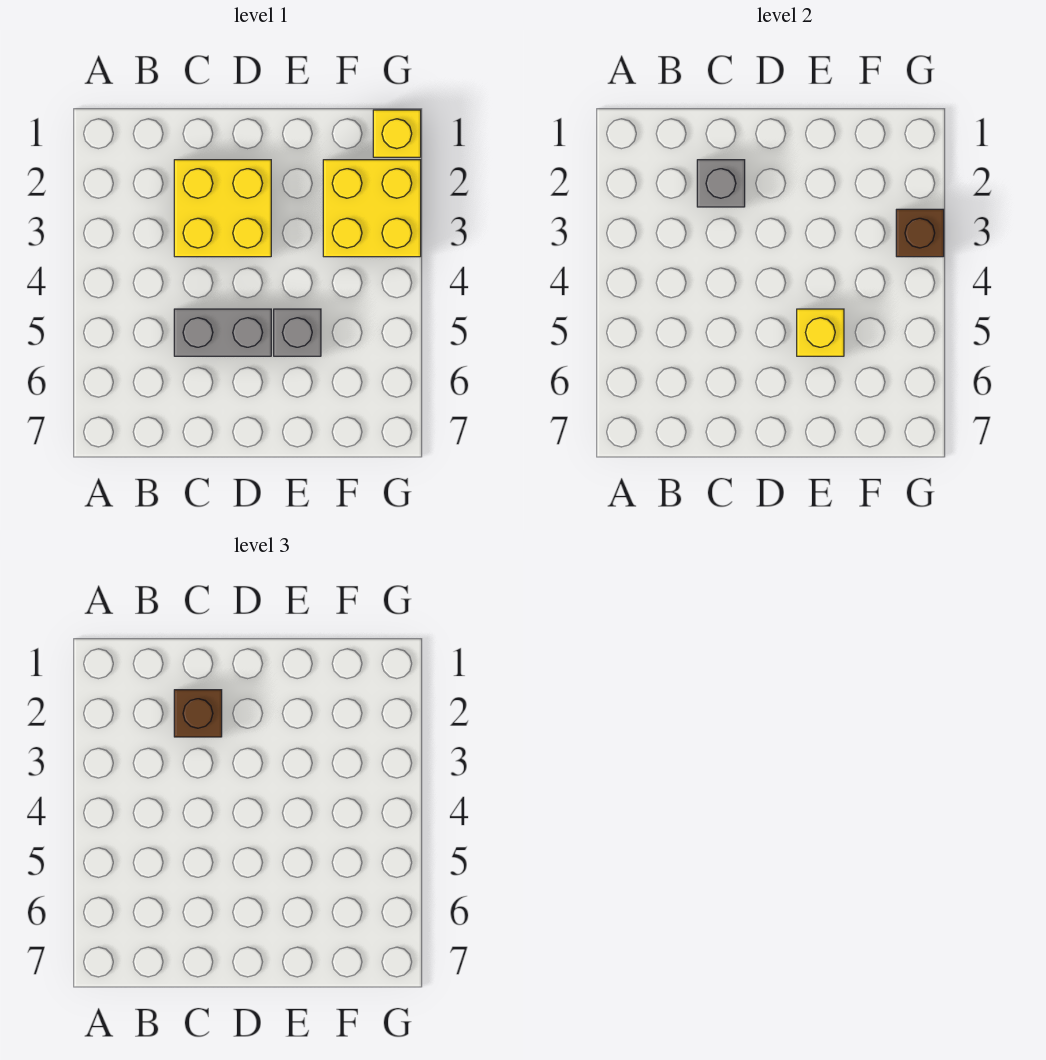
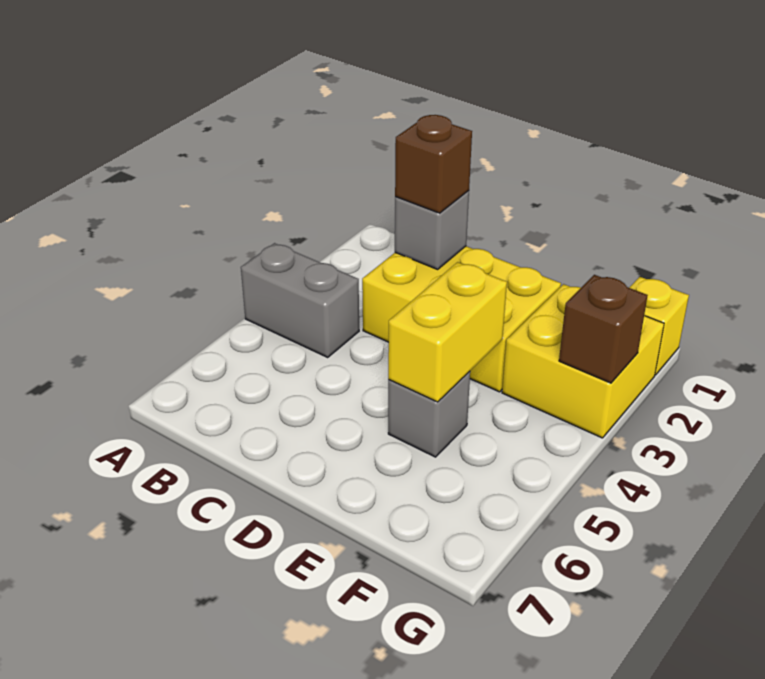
yellow brick C2:D3 level 1 -> yellow brick C2:E3 level 1
grey brick C5:D5 level 1 -> grey brick A4:B4 level 1
yellow brick E5 level 2 -> yellow brick E4:E5 level 2

